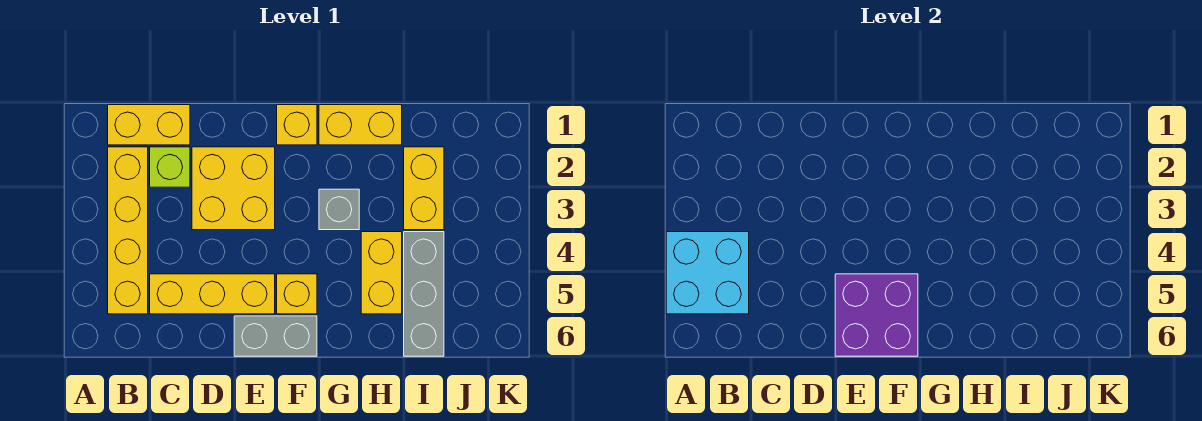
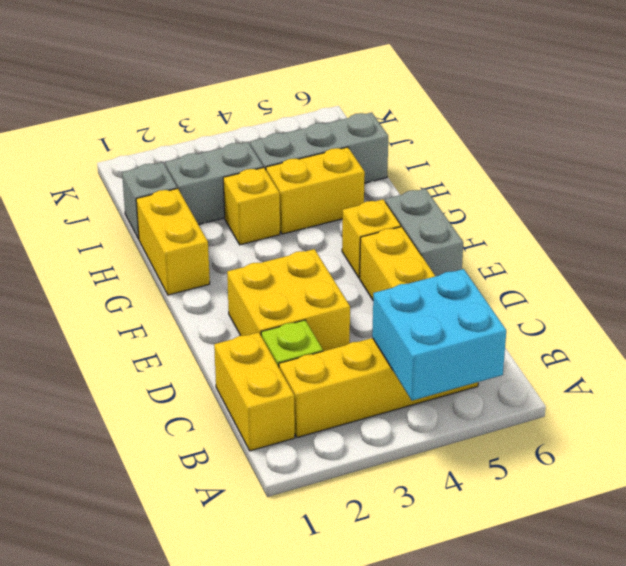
purple brick E5:F6 level 2 -> none
yellow brick F1 level 1 -> yellow brick H3 level 1
grey brick G3 level 1 -> grey brick I1 level 1
yellow brick I2:I3 level 1 -> grey brick I2:I3 level 1

